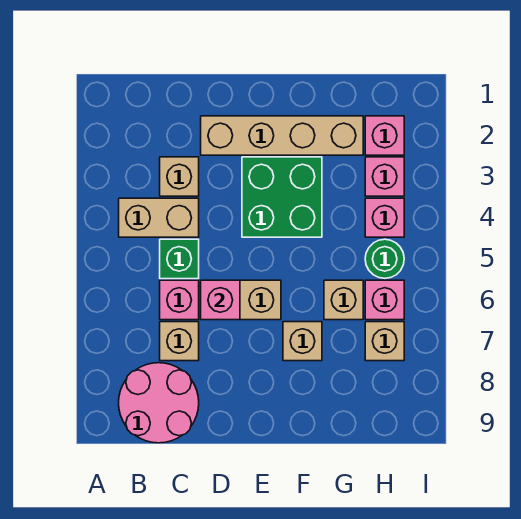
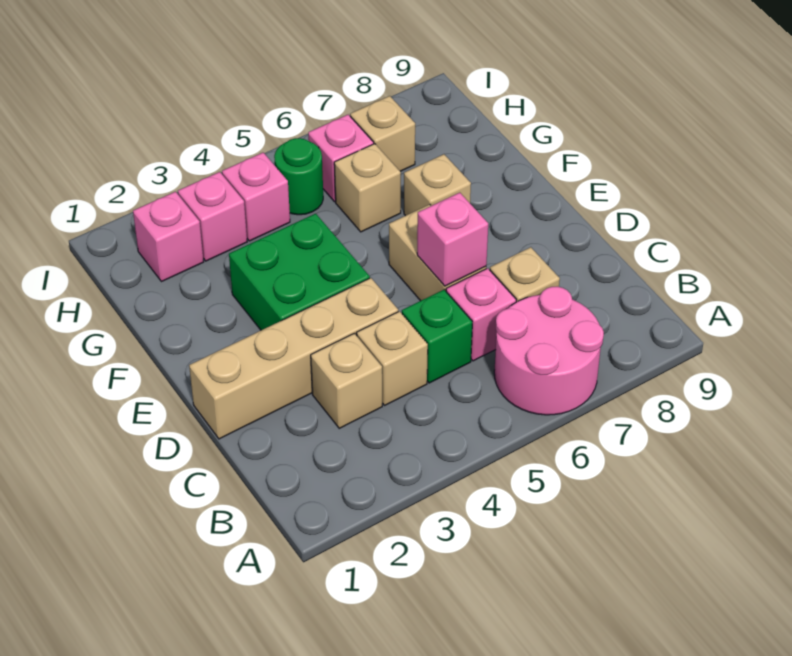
tan brick B4:C4 level 1 -> tan brick C4 level 1
pink round brick B8:C9 level 1 -> pink round brick A6:B7 level 1
tan brick D2:G2 level 1 -> tan brick D1:D4 level 1

